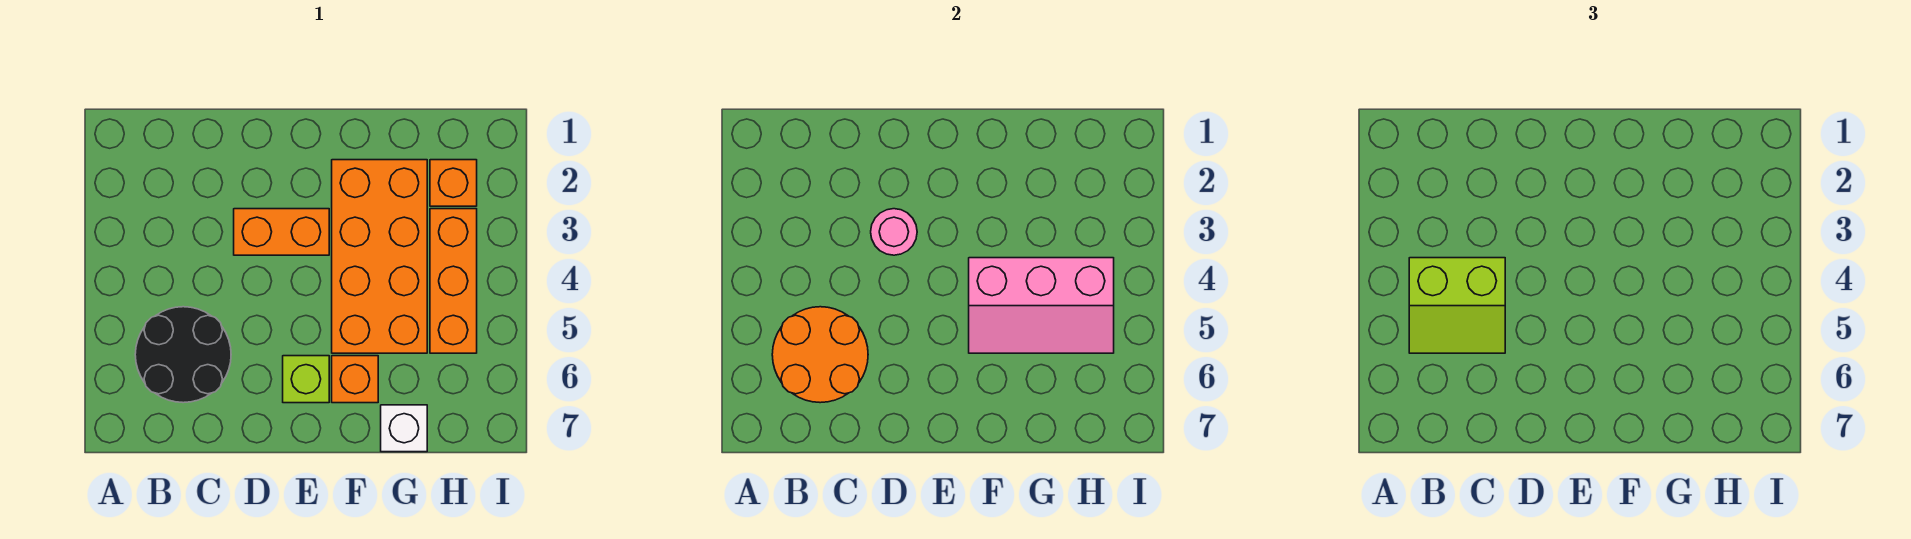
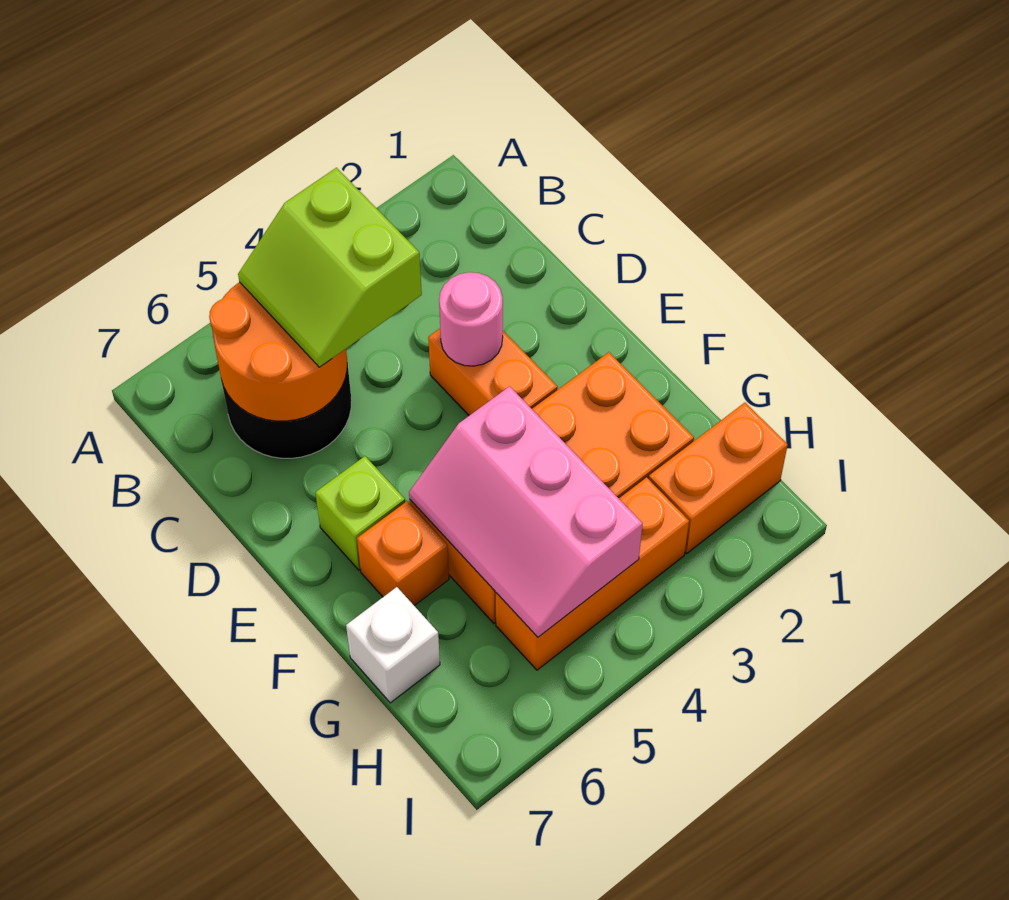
orange brick H2 level 1 -> orange brick H1:H2 level 1

